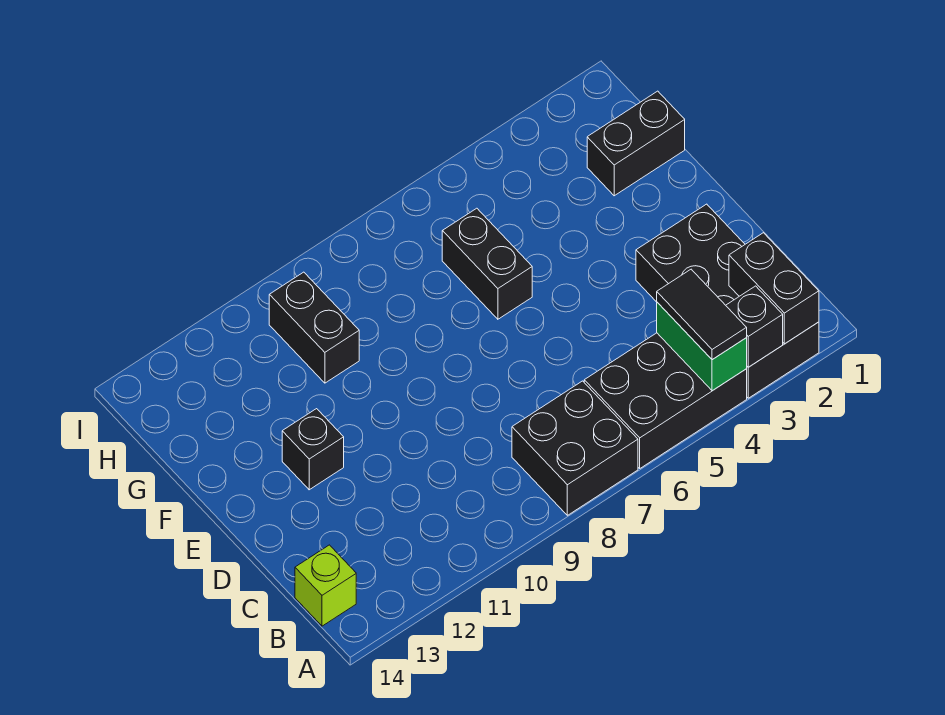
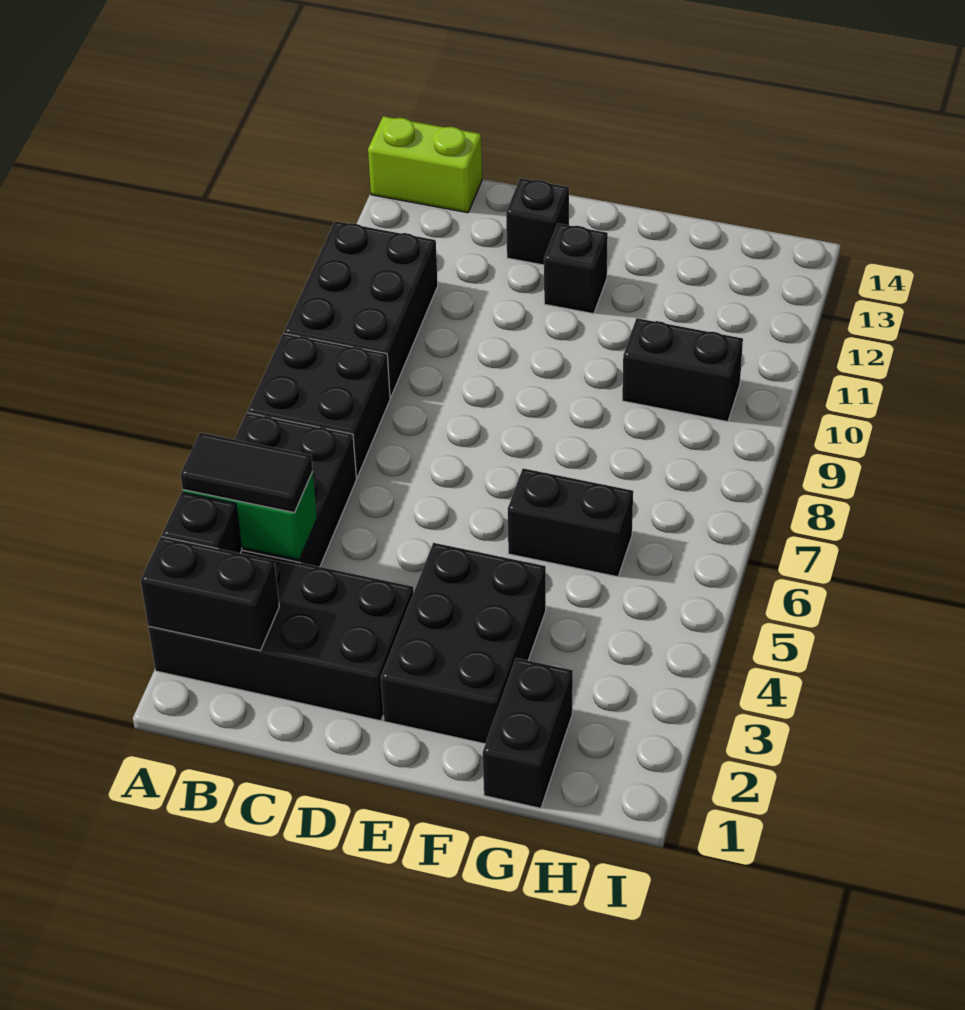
none -> black brick A9:B11 level 1
lime brick B14 level 1 -> lime brick A14:B14 level 1
none -> black brick D13 level 1
none -> black brick E2:F4 level 1

